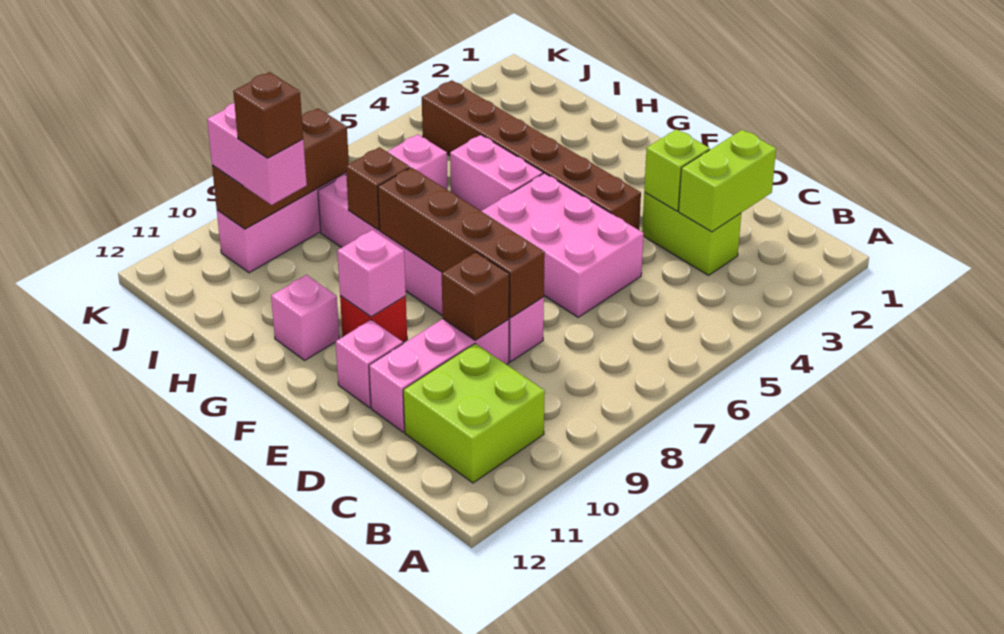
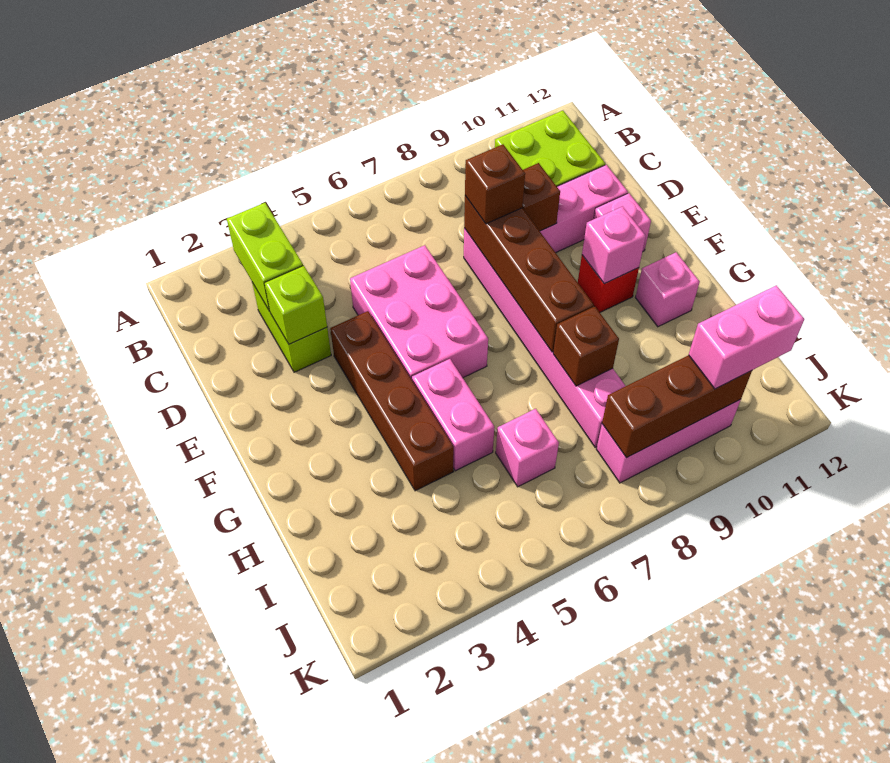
lime brick C2:C3 level 2 -> lime brick B3:C3 level 2
brown brick E4:J4 level 1 -> brown brick E4:H4 level 1
pink brick I10:J10 level 3 -> pink brick J10:J11 level 3
brown brick I10 level 4 -> brown brick D8 level 3

